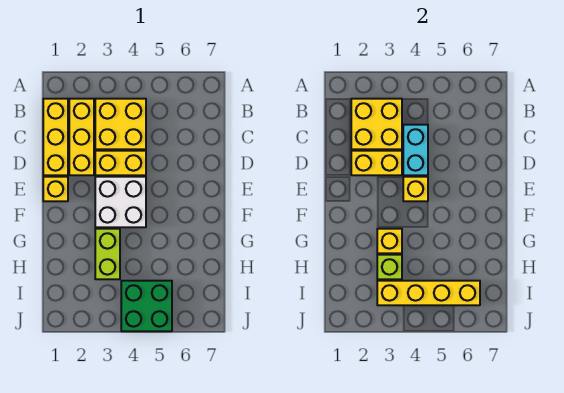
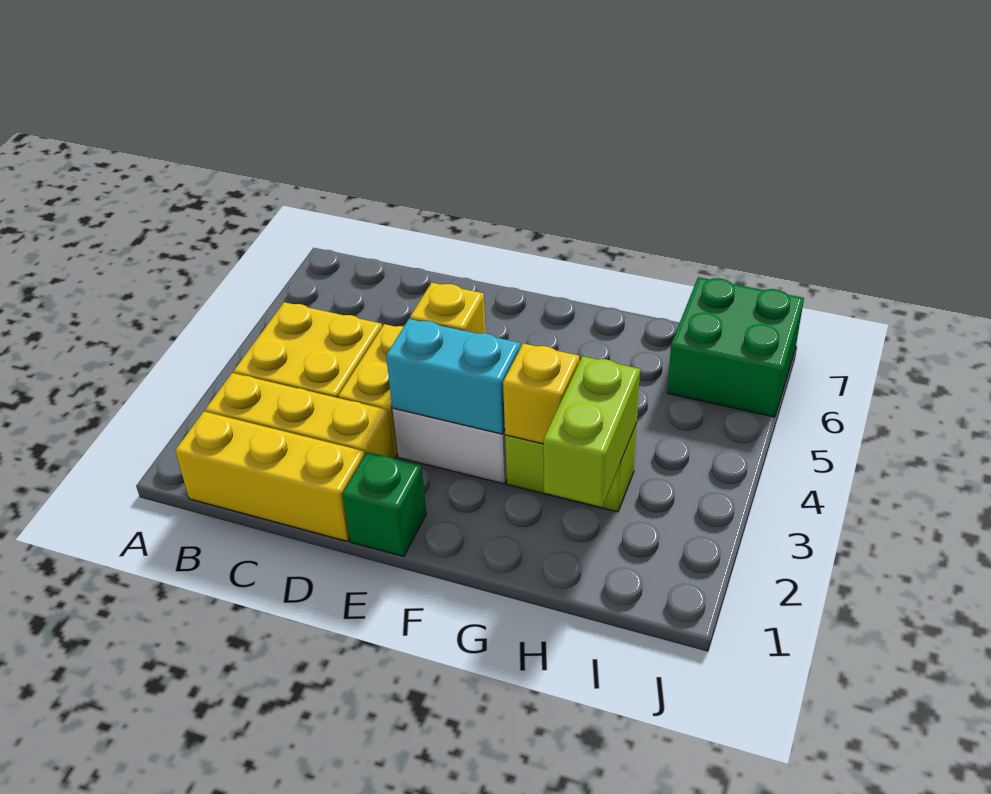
yellow brick B2:C3 level 2 -> none
cyan brick C4:D4 level 2 -> cyan brick E3:F3 level 2
yellow brick D2:D3 level 2 -> none
yellow brick E1 level 1 -> green brick E1 level 1
lime brick H3 level 2 -> lime brick H2:H3 level 2
yellow brick I3:I6 level 2 -> none
green brick I4:J5 level 1 -> green brick I6:J7 level 1

